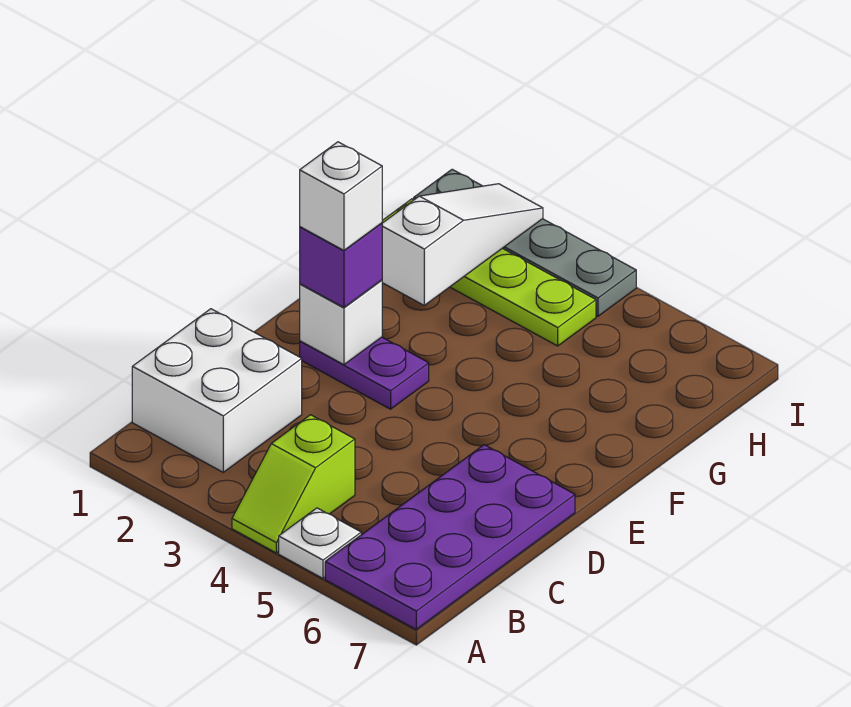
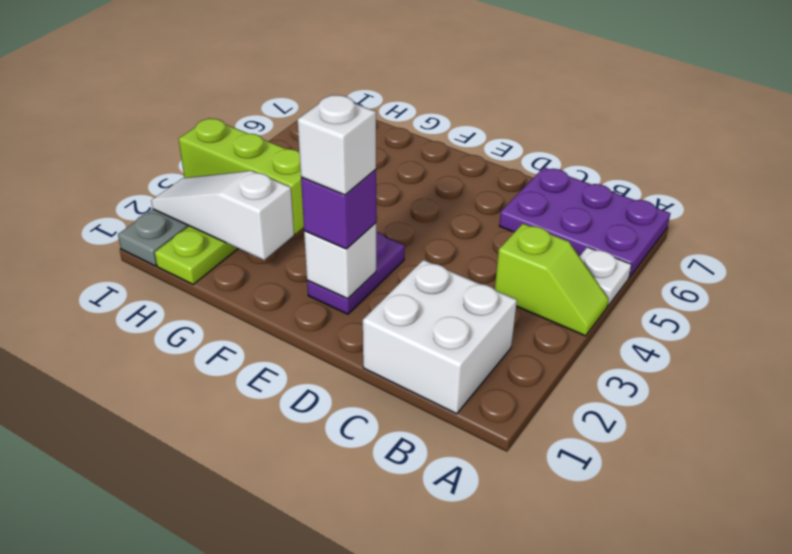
purple plate A6:D7 level 1 -> purple plate A6:C7 level 1
none -> lime brick G3:I3 level 2

